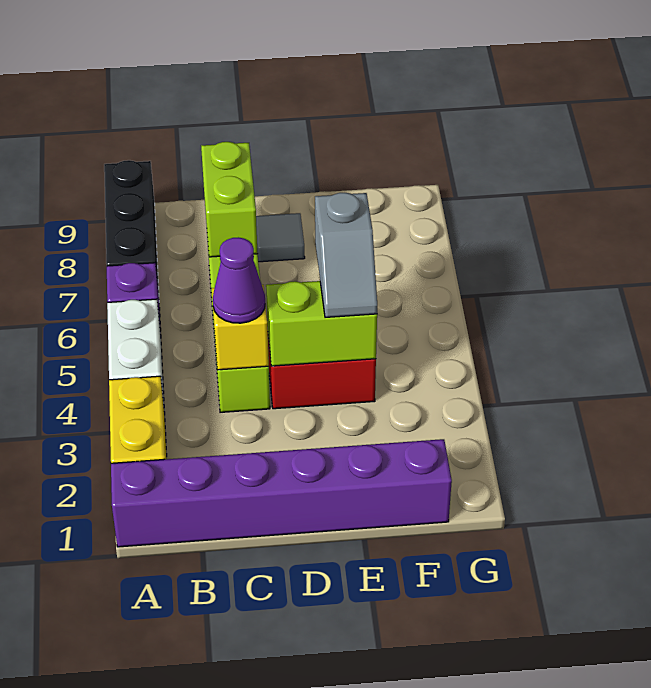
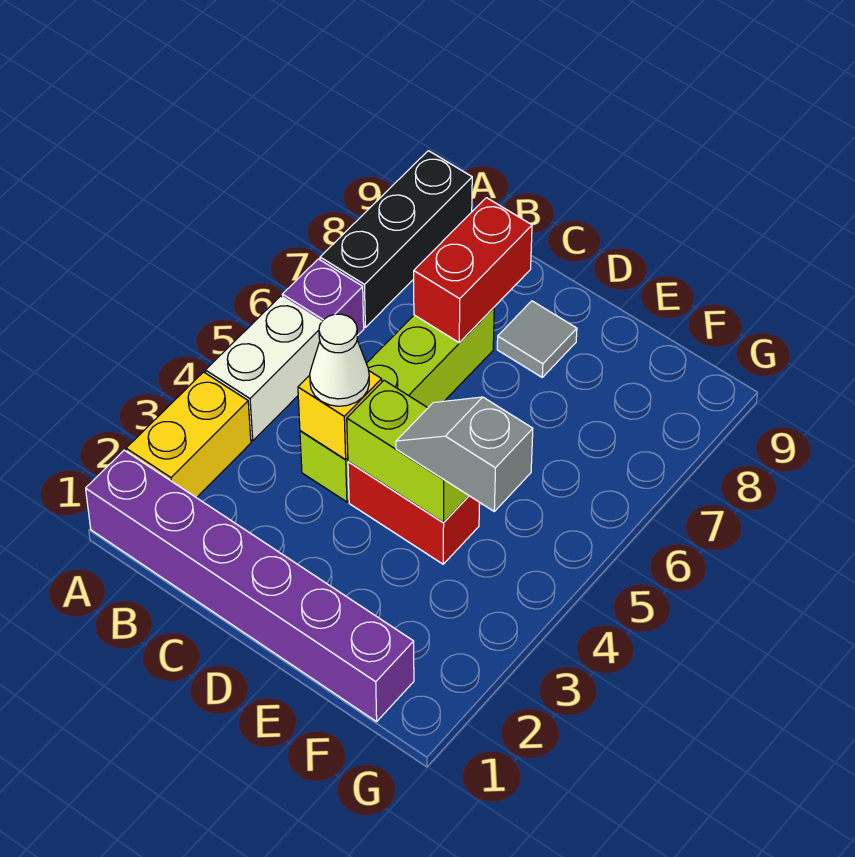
purple cone C4 level 3 -> white cone C4 level 3
lime brick C7:C8 level 2 -> red brick C7:C8 level 2
grey slope E4:E5 level 3 top 5 -> grey slope E4:F4 level 3 top F

